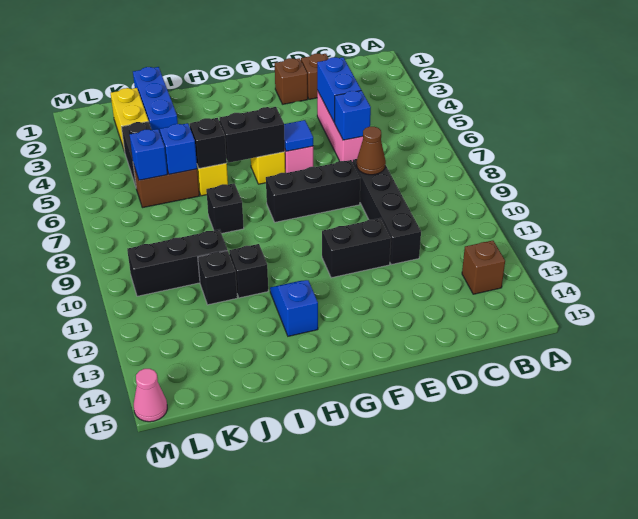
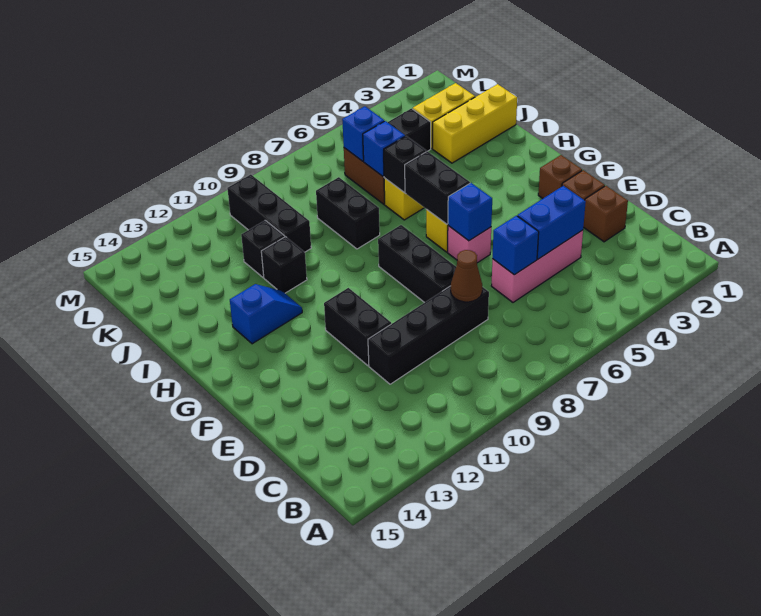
brown brick B13 level 1 -> brown brick F2 level 1
blue tile F6 level 2 -> blue brick F6 level 2
black brick I8 level 1 -> black brick I8:J8 level 1
blue brick J1:J3 level 1 -> yellow brick J1:J3 level 1
pink cone M15 level 1 -> none

